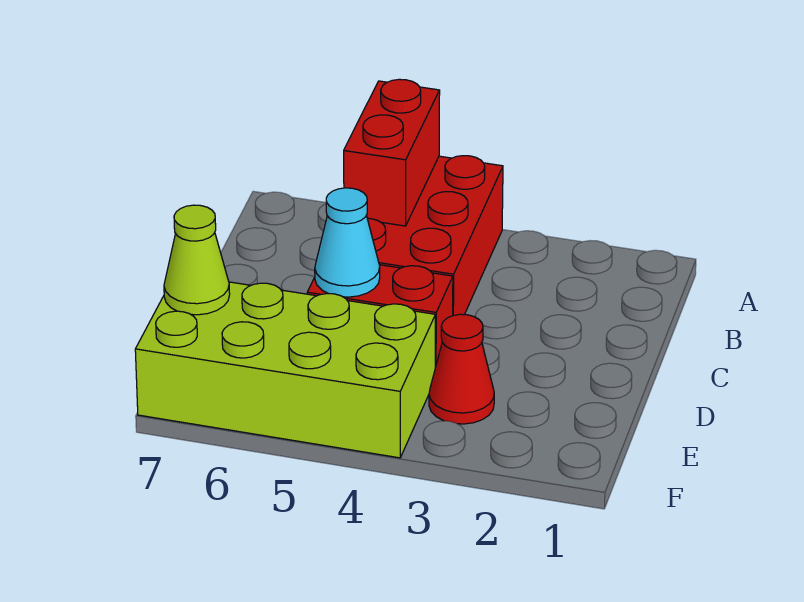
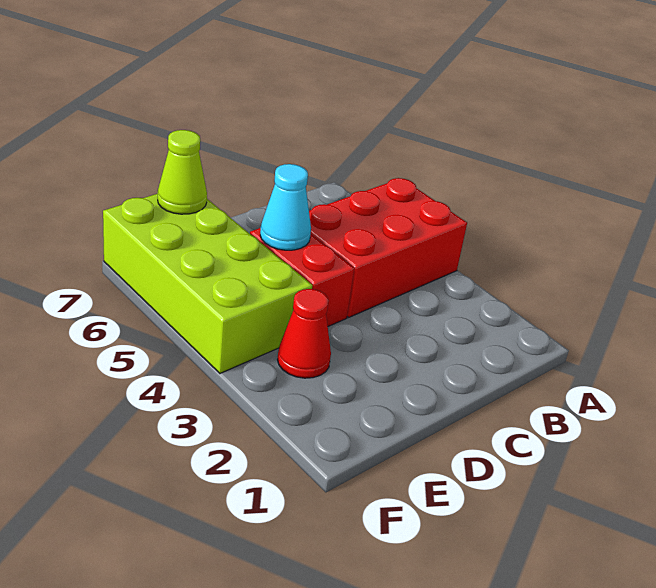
red brick A5:B5 level 2 -> none

